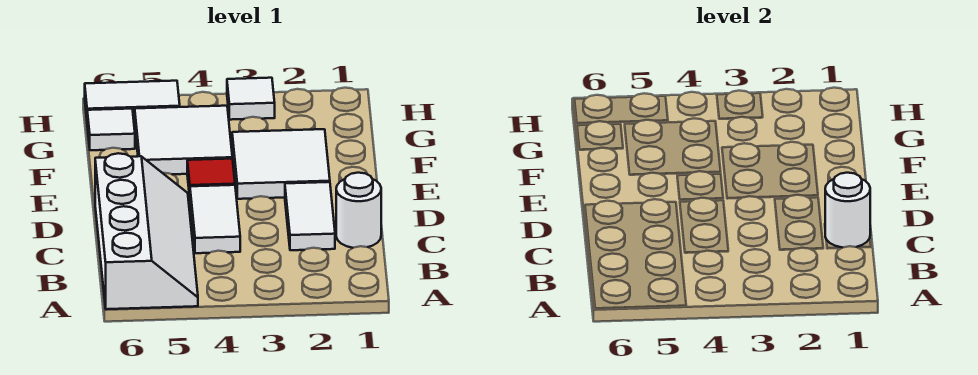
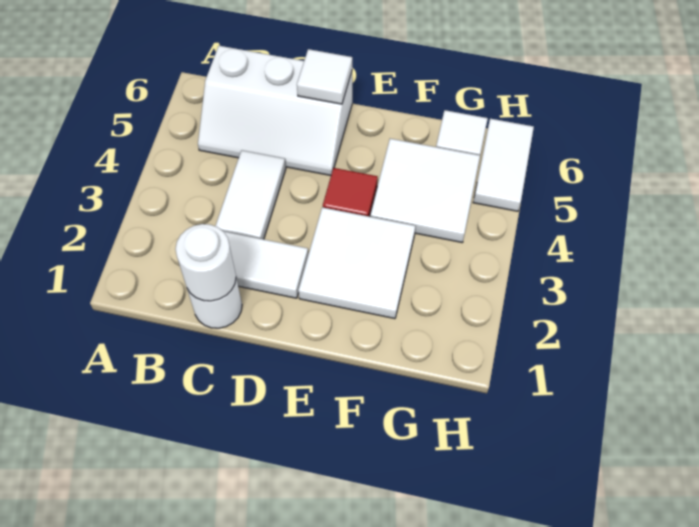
white slope A5:D6 level 1 top 6 -> white slope B5:D6 level 1 top 6
white tile C4:D4 level 1 -> white tile C3:C4 level 1
white tile H3 level 1 -> white tile D6 level 2

